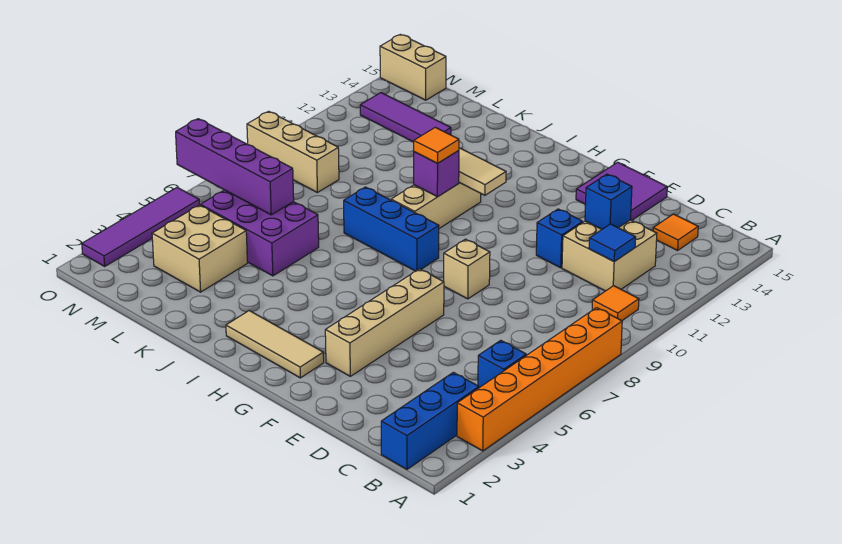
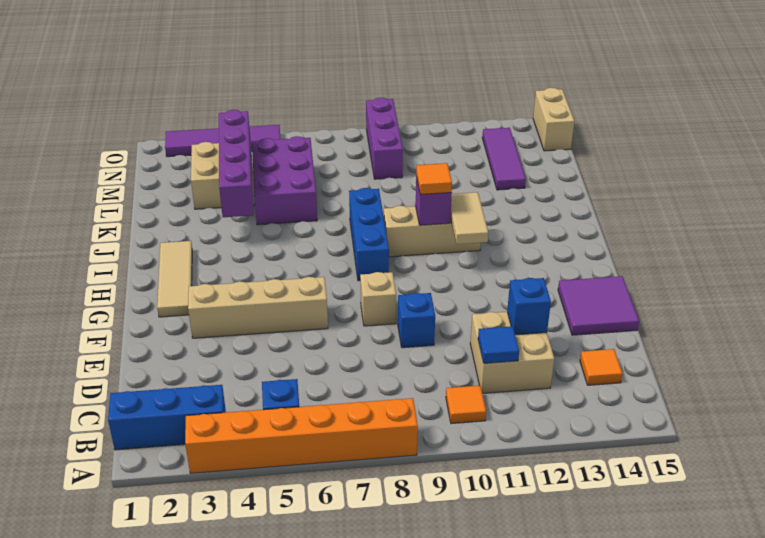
blue brick E11 level 1 -> blue brick E9 level 1
purple brick L6:O6 level 2 -> purple brick J4:M4 level 2
tan brick M9:O9 level 1 -> purple brick M9:O9 level 1

